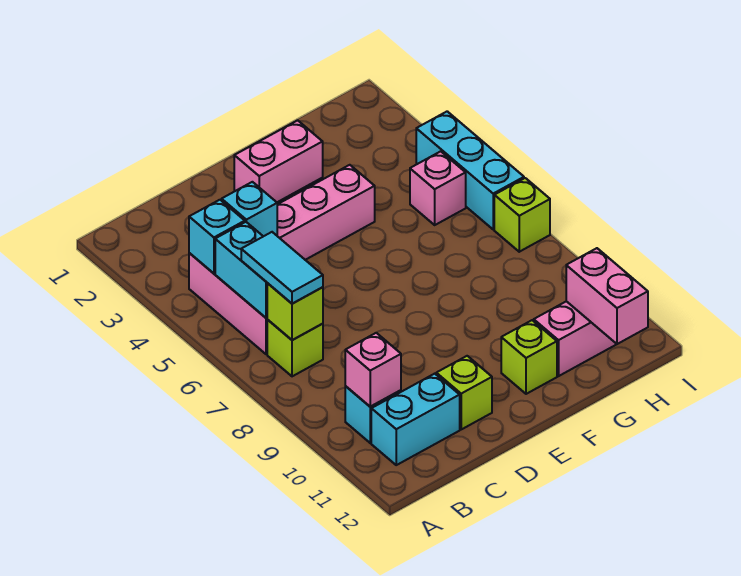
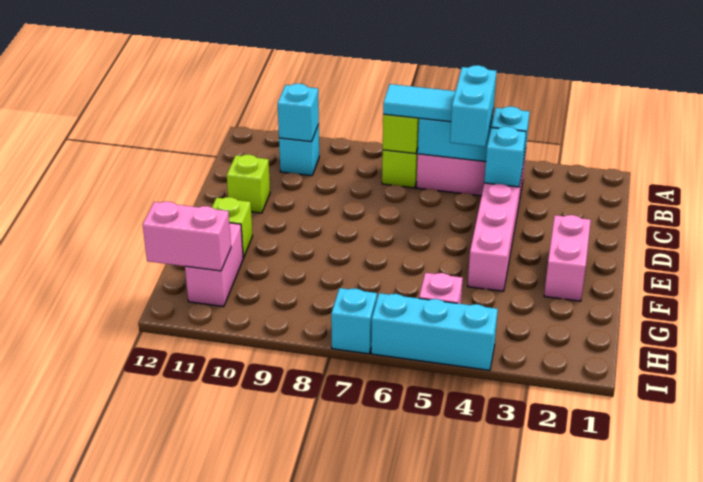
pink brick B10 level 2 -> cyan brick B10 level 2
cyan brick B11:C11 level 1 -> cyan brick B5:C5 level 3
lime brick I7 level 1 -> cyan brick I7 level 1

